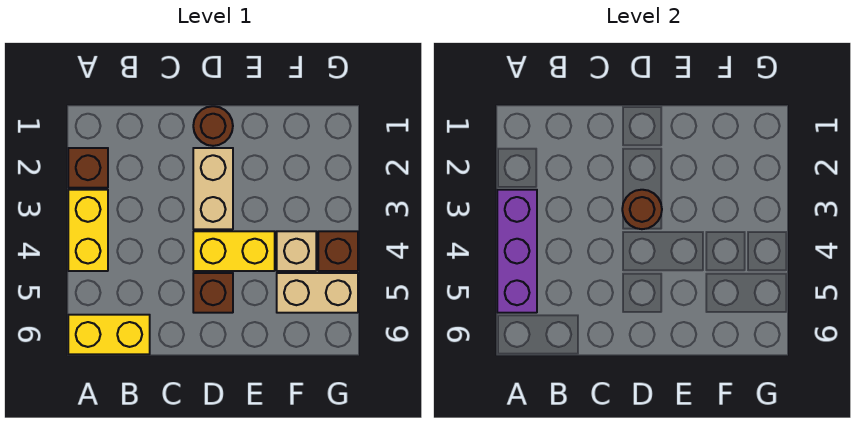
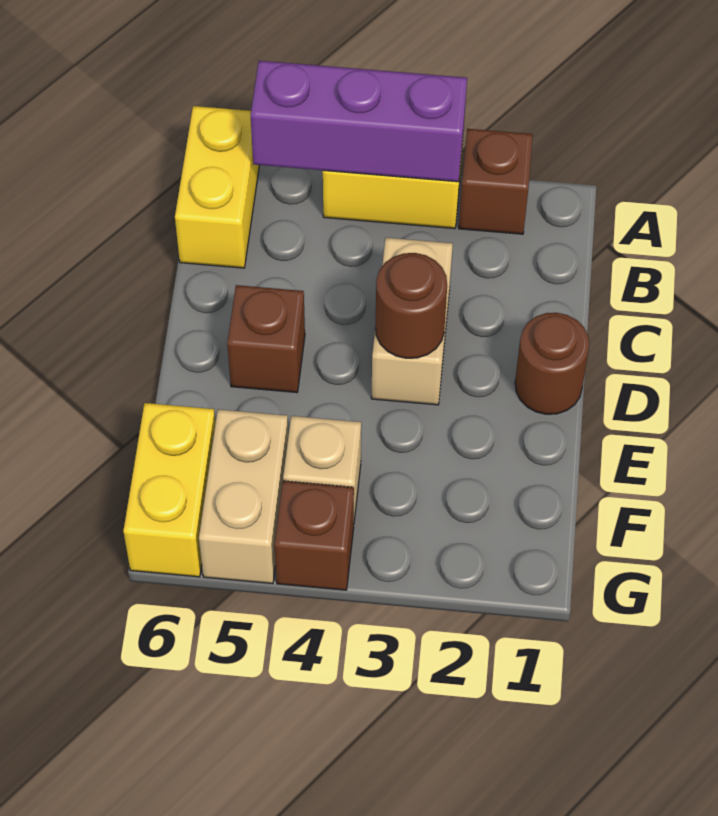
tan brick D2:D3 level 1 -> tan brick C3:D3 level 1
yellow brick D4:E4 level 1 -> yellow brick F6:G6 level 1

